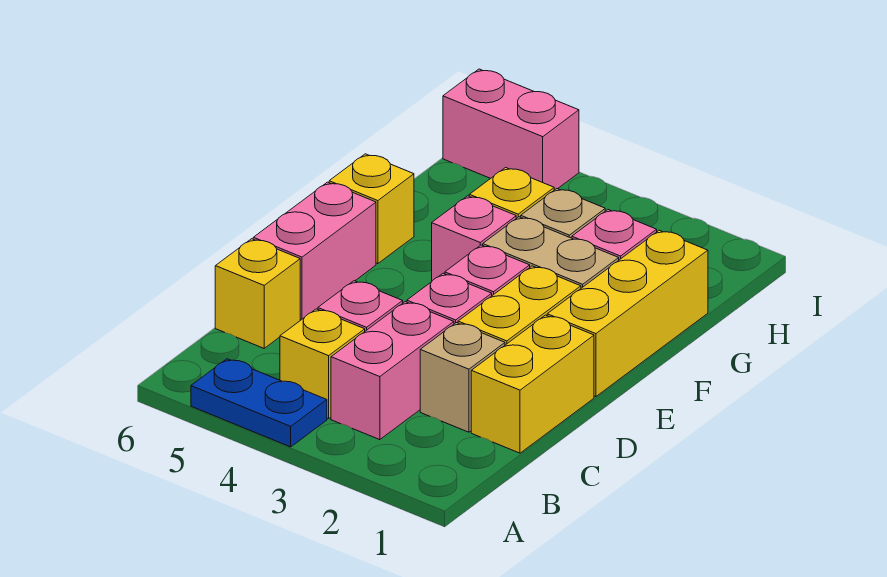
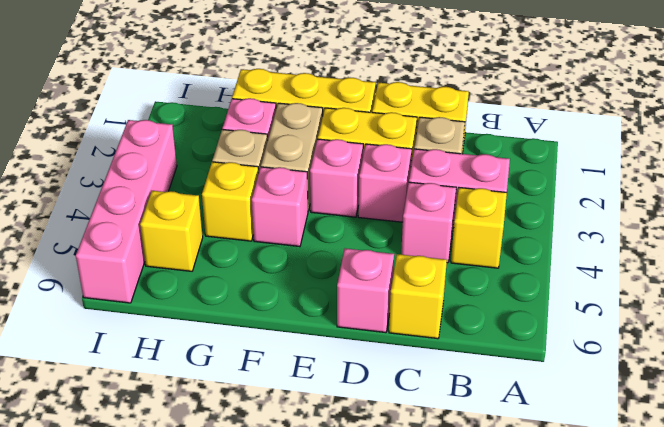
blue plate A4:A5 level 1 -> none
pink brick D6:E6 level 1 -> pink brick D6 level 1
yellow brick F6 level 1 -> yellow brick H5 level 1
pink brick I5:I6 level 1 -> pink brick I3:I6 level 1

